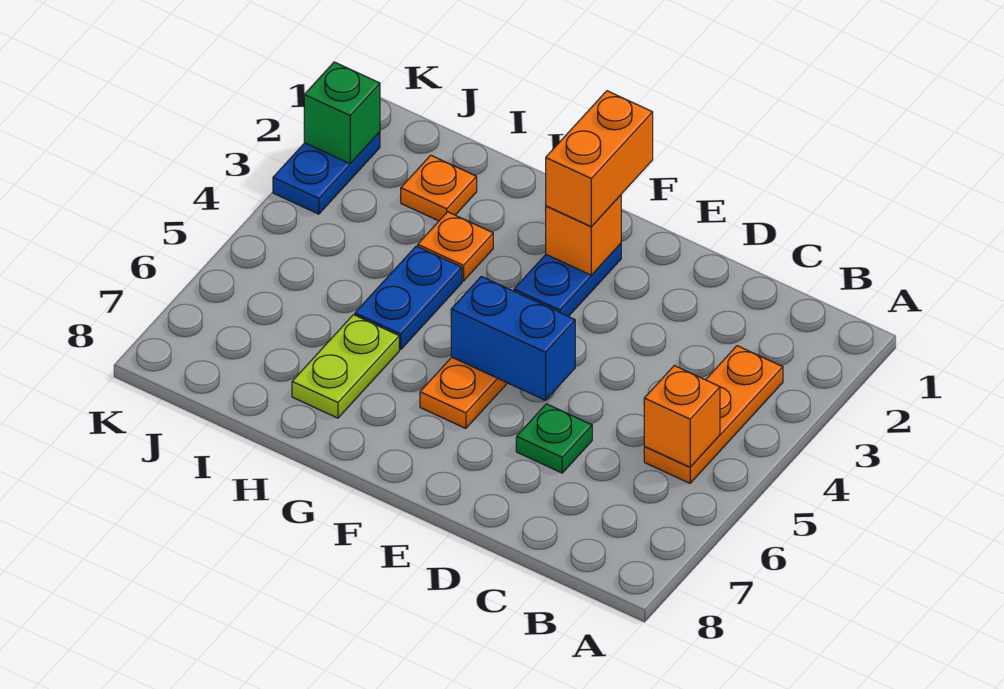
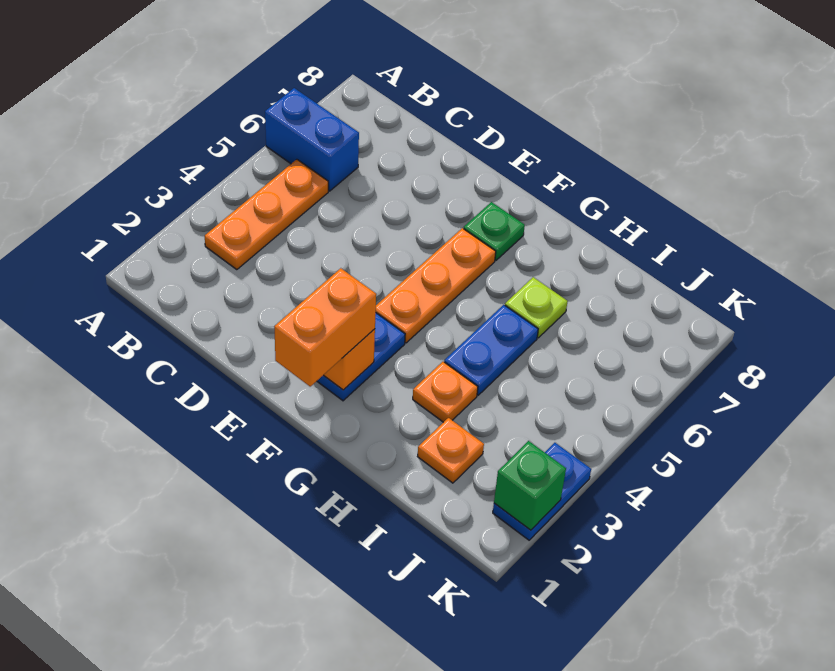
orange brick B5 level 2 -> none
green plate D6 level 1 -> green plate F7 level 1
blue brick E5:F5 level 2 -> blue brick A6:B6 level 1
lime plate H6:H7 level 1 -> lime plate H6 level 1

